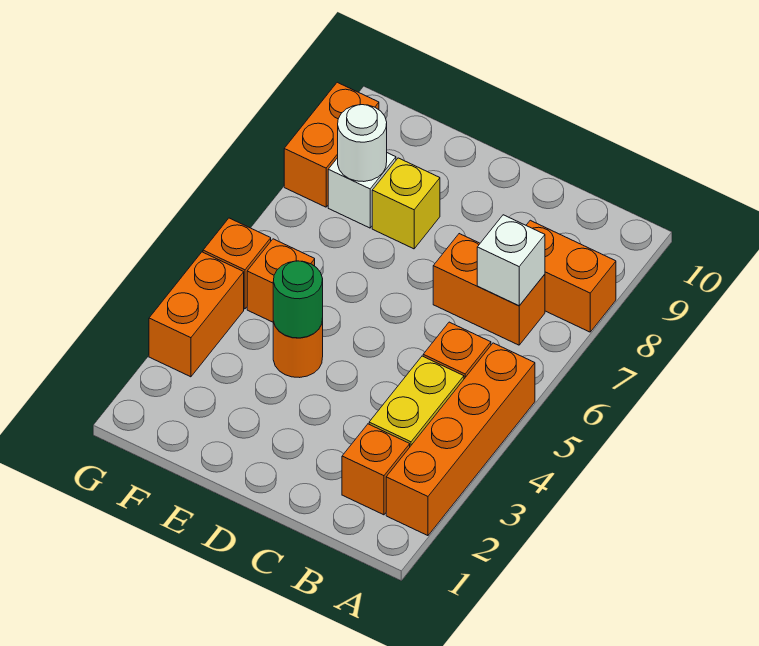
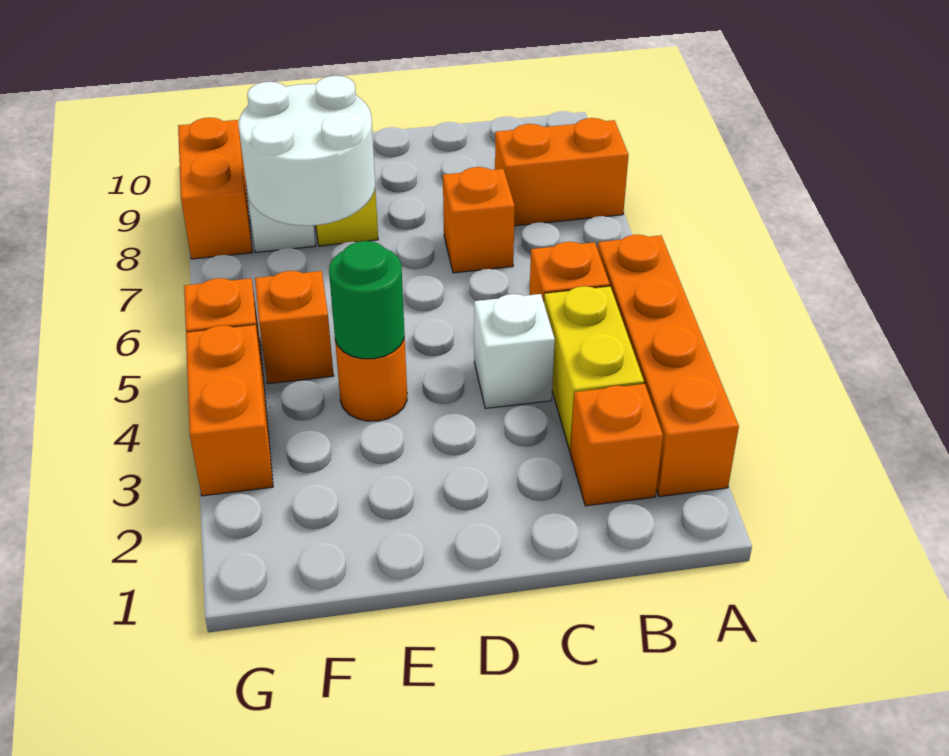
orange brick B7:C7 level 1 -> orange brick C7 level 1
white brick B7 level 2 -> white brick C4 level 1
white round brick F8 level 2 -> white round brick E7:F8 level 2

